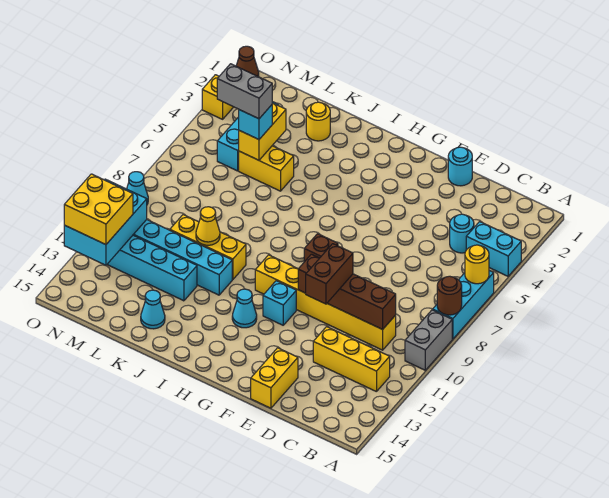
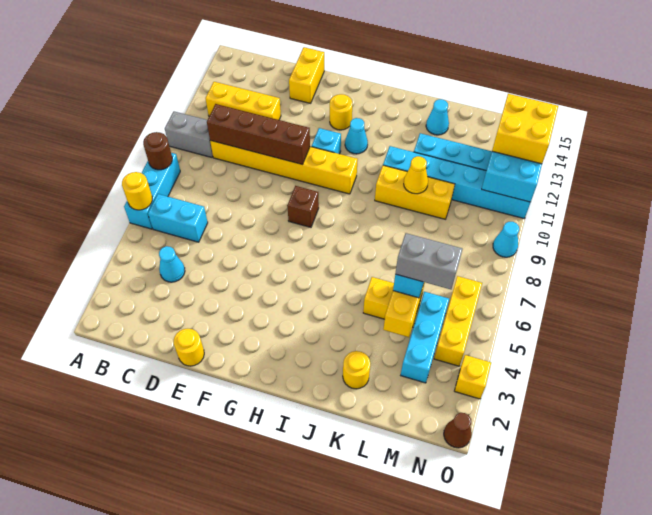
cyan brick A4:B4 level 1 -> cyan brick B6:C6 level 1
grey brick A9:A10 level 1 -> grey brick A10:B10 level 1
cyan round brick C4 level 1 -> cyan cone C4 level 1
cyan round brick E1 level 1 -> yellow round brick E1 level 1
brown brick E10:E11 level 3 -> none
none -> yellow round brick G13 level 1
none -> yellow brick N4:N6 level 1

